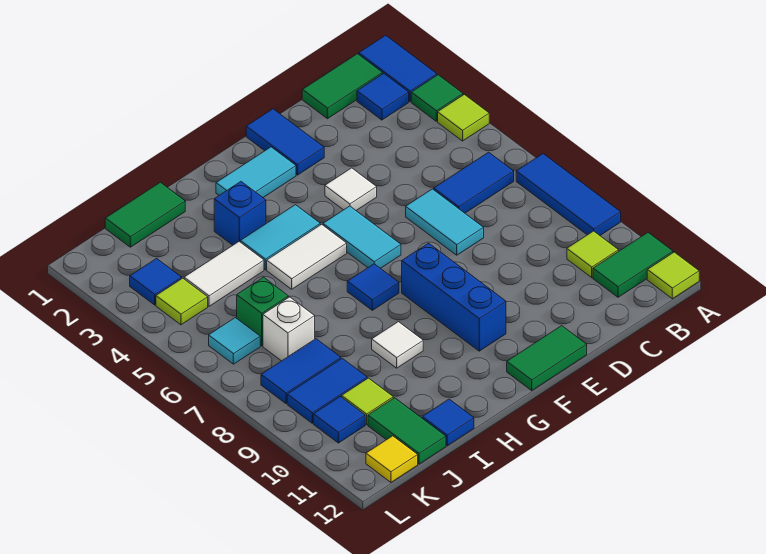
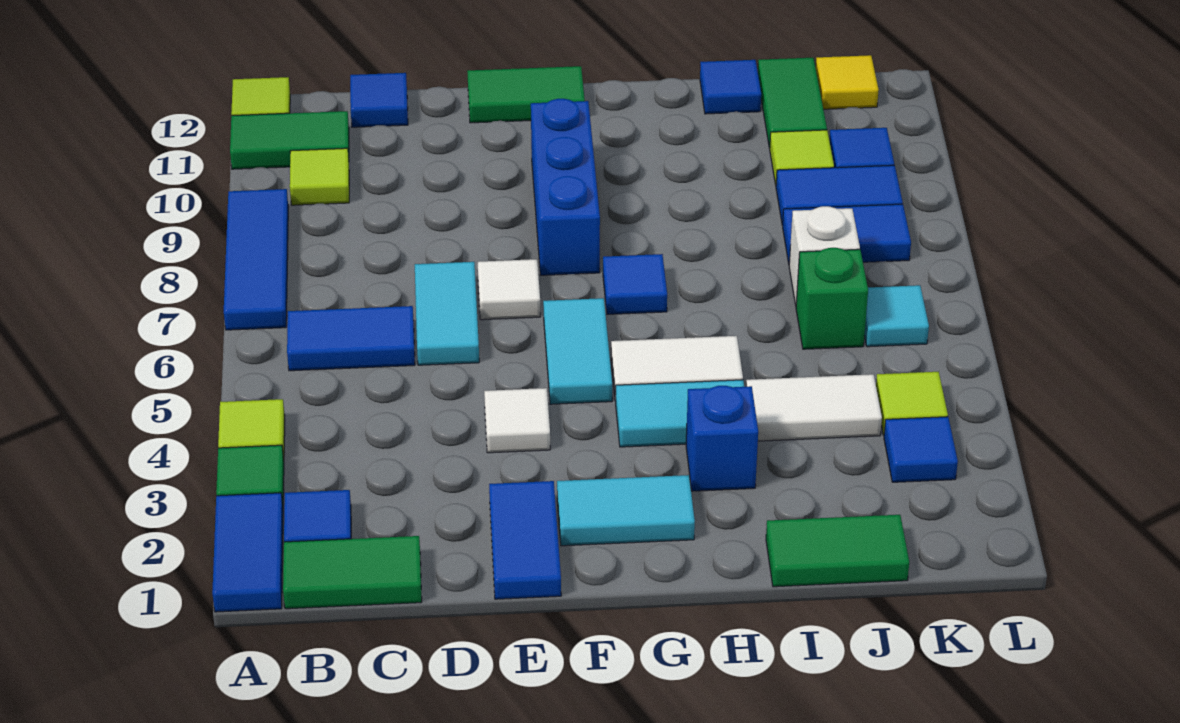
none -> blue tile C12 level 1
white tile H9 level 1 -> white tile E7 level 1

